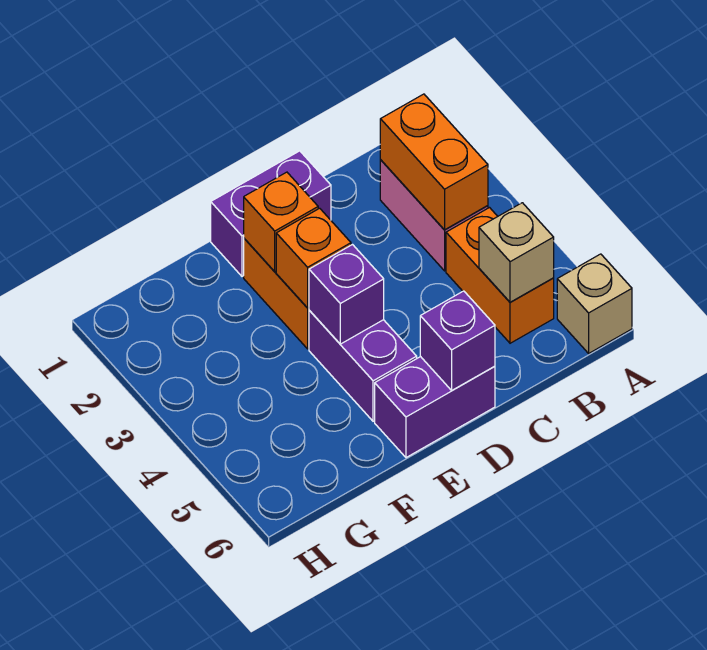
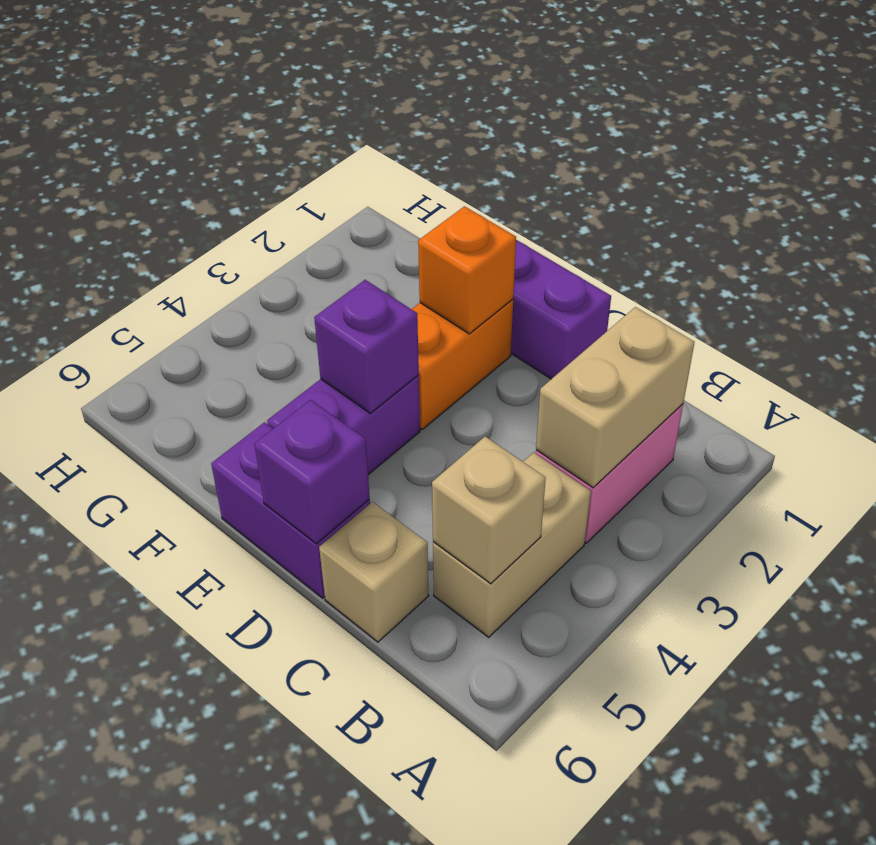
tan brick A6 level 1 -> tan brick C6 level 1
orange brick B2:B3 level 2 -> tan brick B2:B3 level 2
orange brick B4:B5 level 1 -> tan brick B4:B5 level 1
orange brick E3 level 2 -> none

